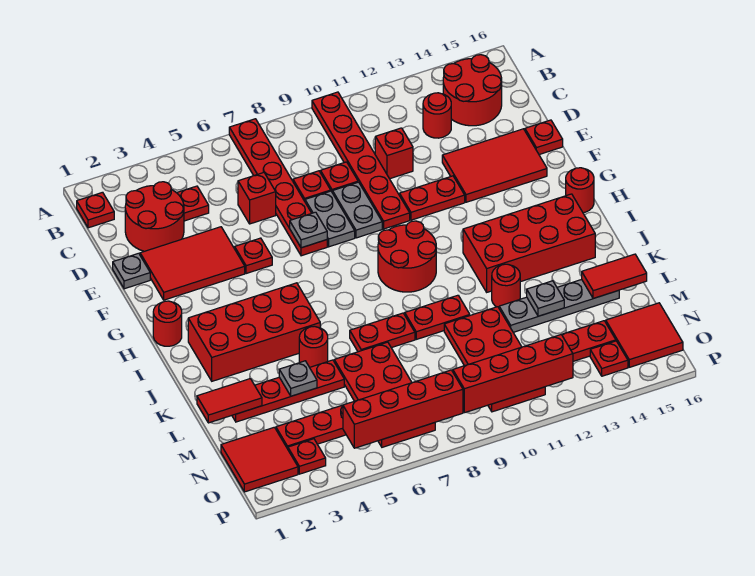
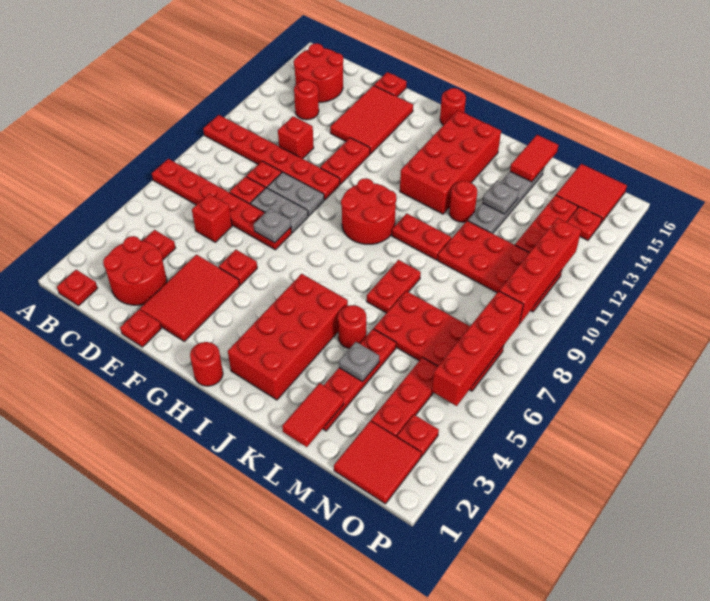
grey plate E1 level 1 -> red plate E1 level 1
red plate K9:K10 level 1 -> red plate J10:K10 level 1

